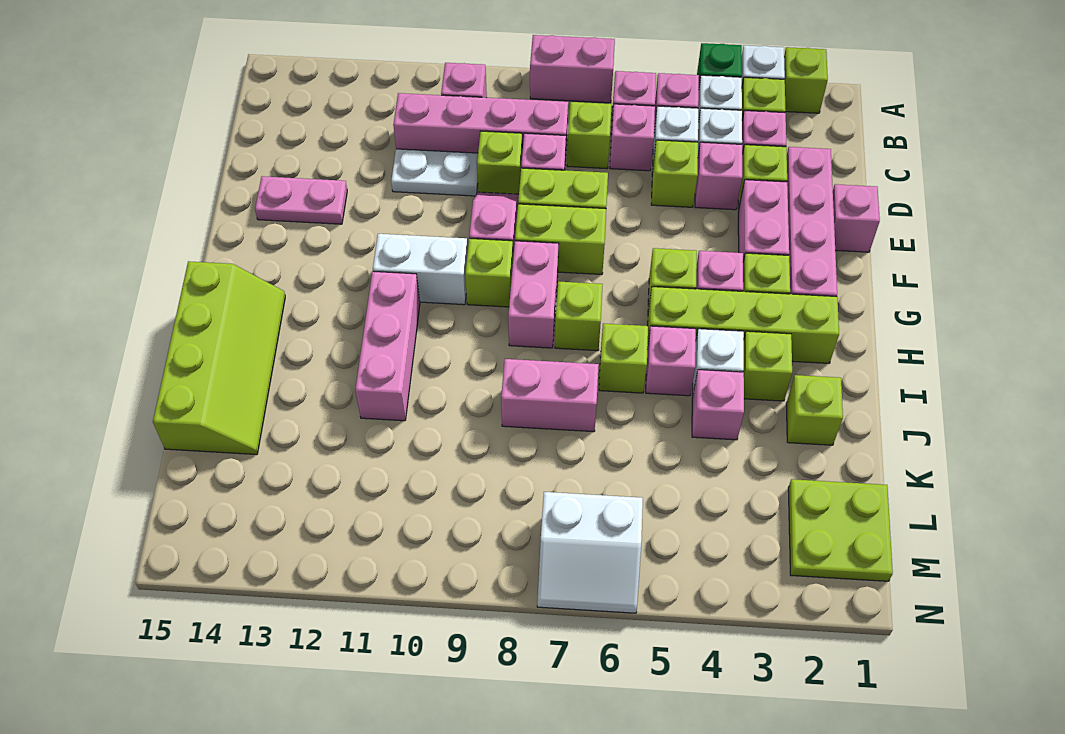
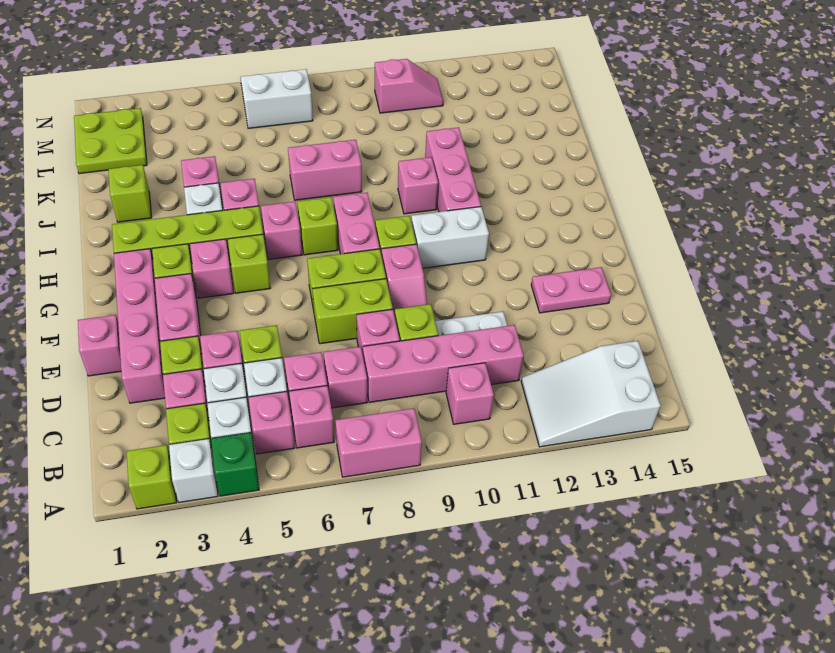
none -> white slope A12:B14 level 1 top 14
lime brick C7 level 1 -> pink brick C7 level 1
none -> pink brick H6 level 1
lime slope H14:K15 level 1 top 15 -> none
lime brick I3 level 1 -> none
lime brick I6 level 1 -> none
none -> pink brick I10 level 1
none -> pink slope M10:M11 level 1 top 10

